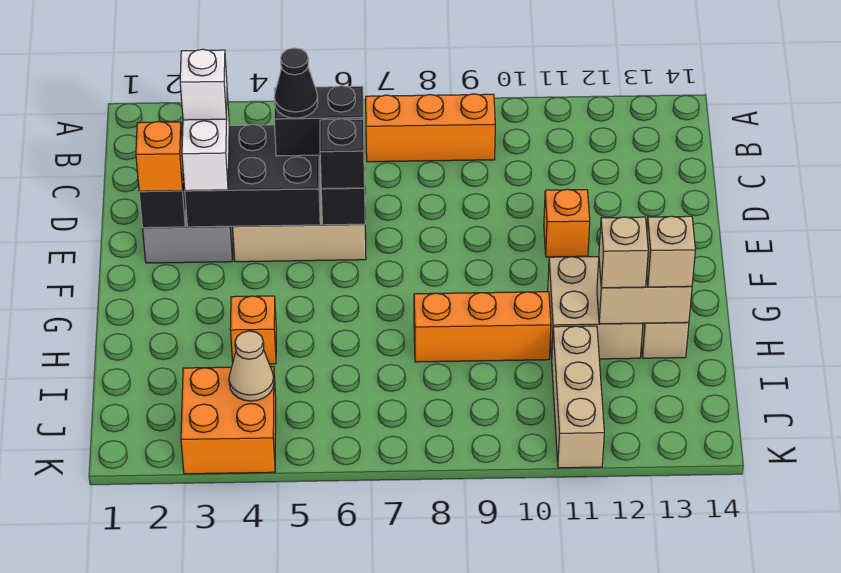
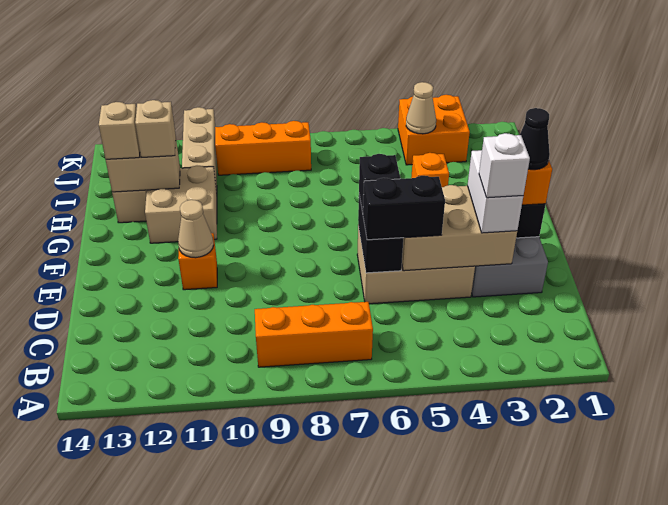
black brick D3:E5 level 2 -> tan brick D3:E5 level 2
black cone D5 level 4 -> black cone E2 level 4
none -> tan cone E11 level 2
orange brick H8:H10 level 1 -> orange brick J8:J10 level 1

